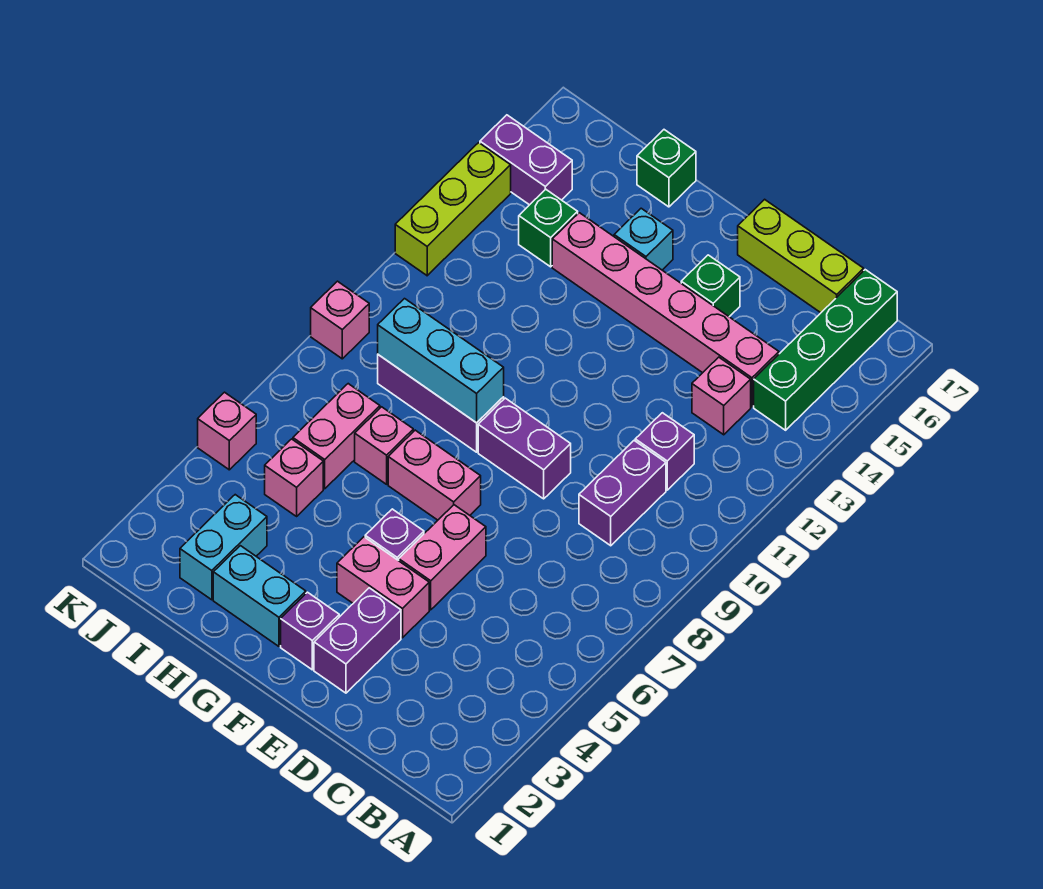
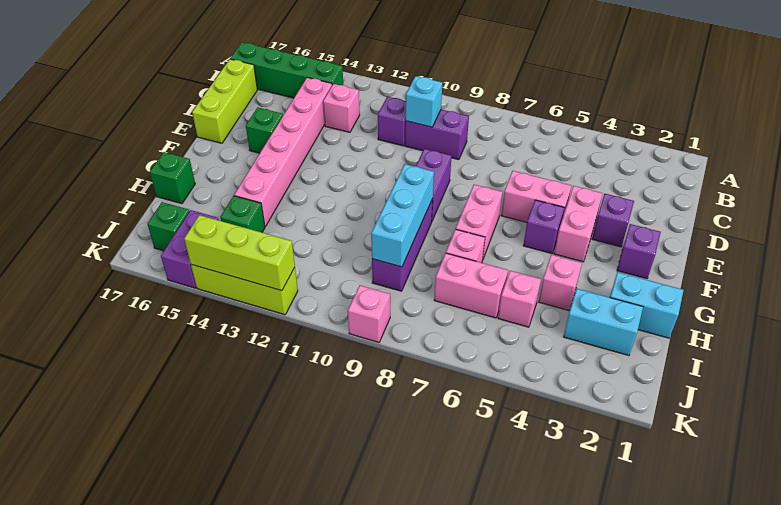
purple brick E2:E3 level 1 -> purple brick E3 level 1
cyan brick G2:H2 level 1 -> cyan brick H1:H2 level 1
cyan brick G15 level 1 -> cyan brick C10 level 2
none -> green brick J16 level 1
pink brick K5 level 1 -> pink brick H4 level 1
none -> lime brick K12:K14 level 2

